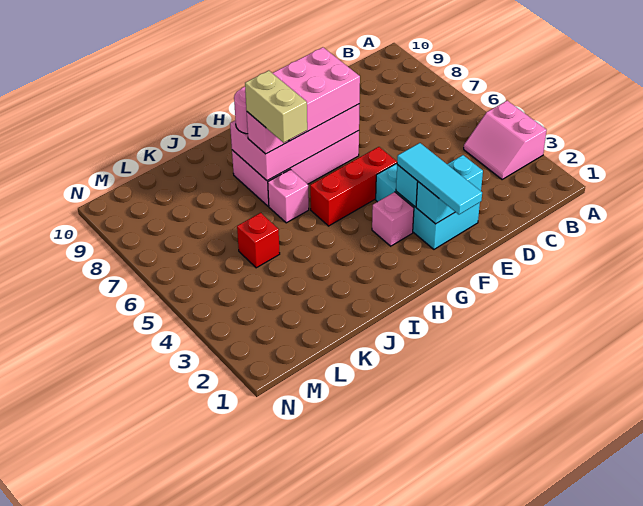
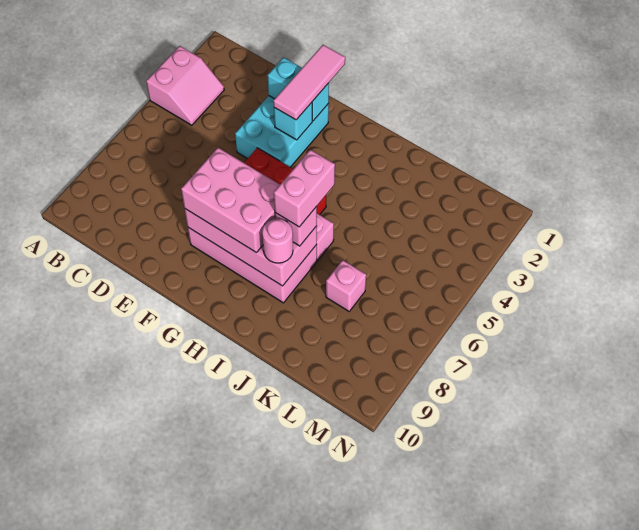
cyan tile F1:F3 level 3 -> pink tile F1:F3 level 3
pink brick G3 level 1 -> pink brick K7 level 1
tan brick I6:I7 level 4 -> pink brick I6:I7 level 4
red brick K5 level 1 -> none

